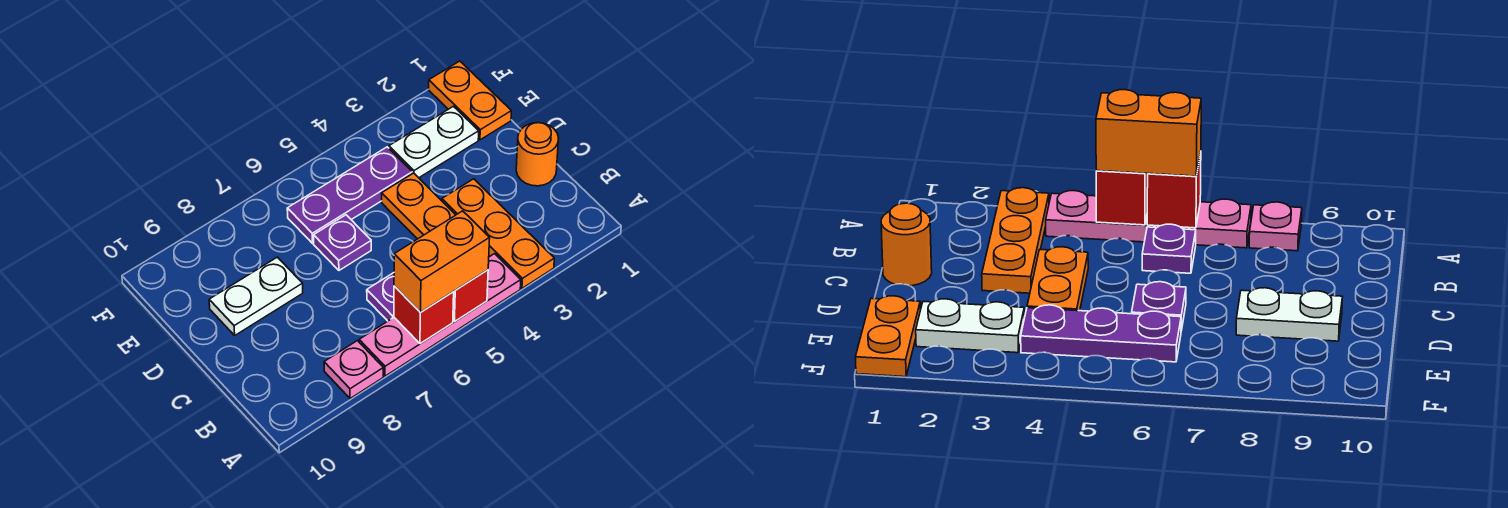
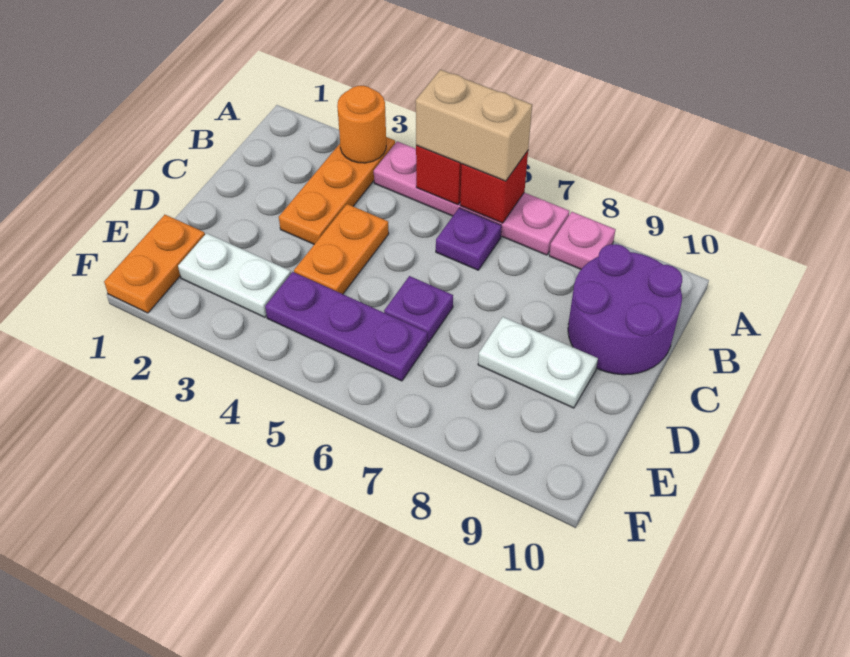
orange brick A5:A6 level 3 -> tan brick A5:A6 level 3
none -> purple round brick B9:C10 level 1
orange round brick C1 level 1 -> orange round brick A3 level 2

